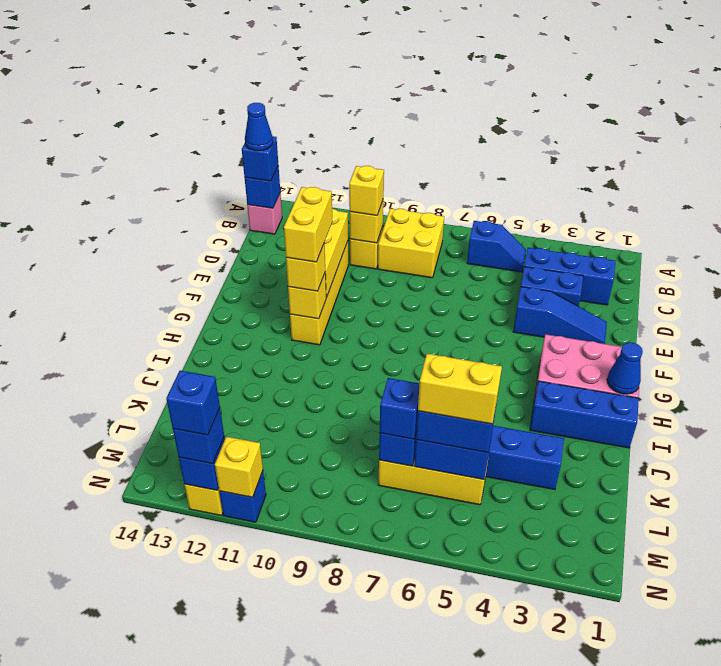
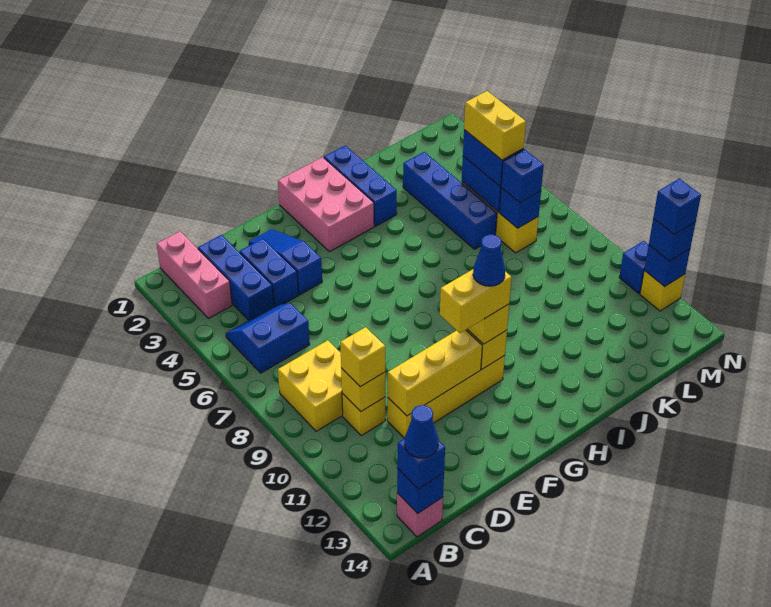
none -> pink brick B1:B3 level 1
blue slope B5:B6 level 1 top 6 -> blue slope B5:C6 level 1 top 6
blue cone H1 level 2 -> blue cone G11 level 5
yellow brick N11 level 2 -> none

